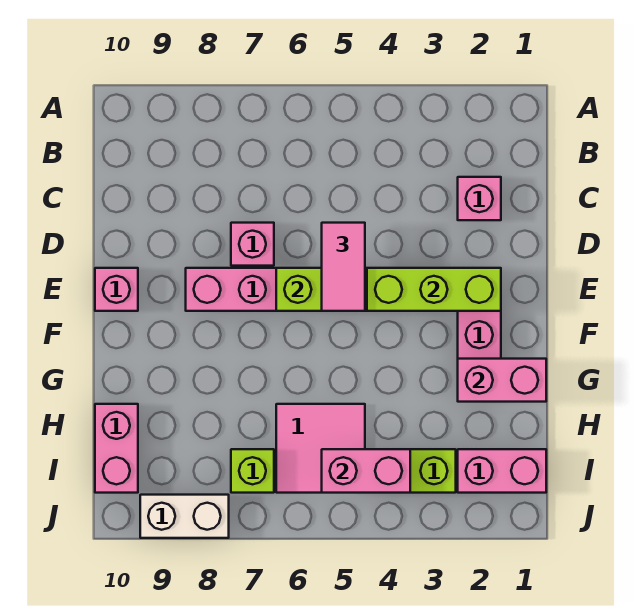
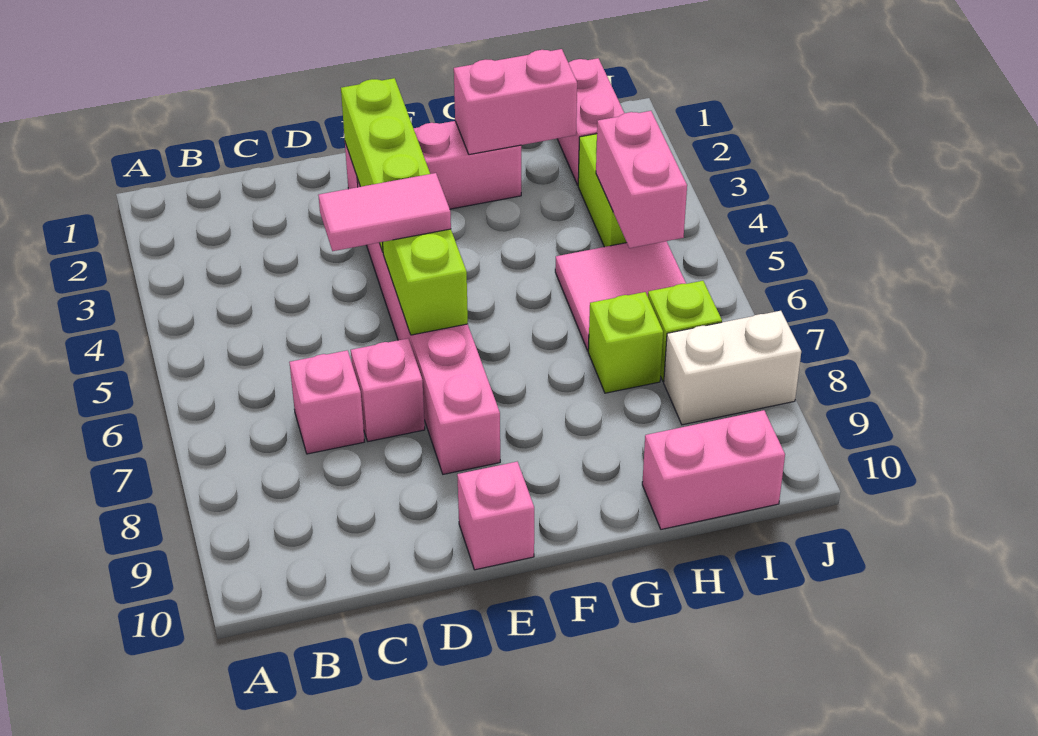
pink brick C2 level 1 -> pink brick C7 level 1
pink brick G1:G2 level 2 -> pink brick G2:H2 level 2
none -> lime brick H7 level 1
white brick J8:J9 level 1 -> white brick I8:J8 level 1

